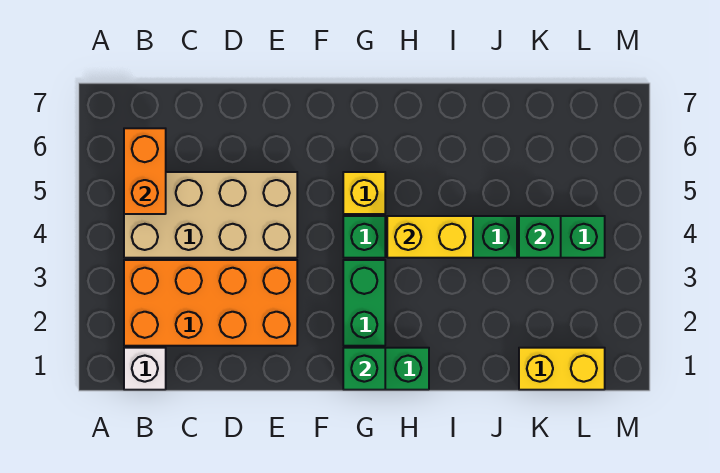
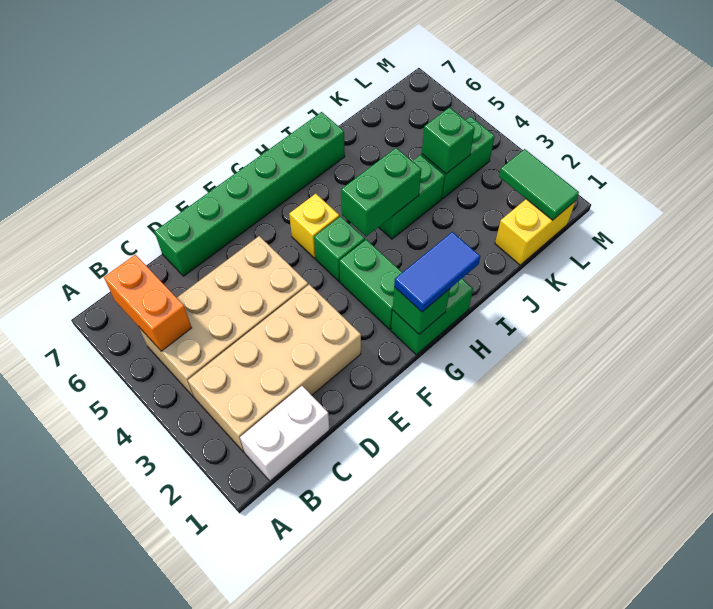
white brick B1 level 1 -> white brick B1:C1 level 1
orange brick B2:E3 level 1 -> tan brick B2:E3 level 1
none -> green brick D7:I7 level 1
none -> blue tile G1:H1 level 3
yellow brick H4:I4 level 2 -> green brick H4:I4 level 2
none -> green tile L1:L2 level 2

